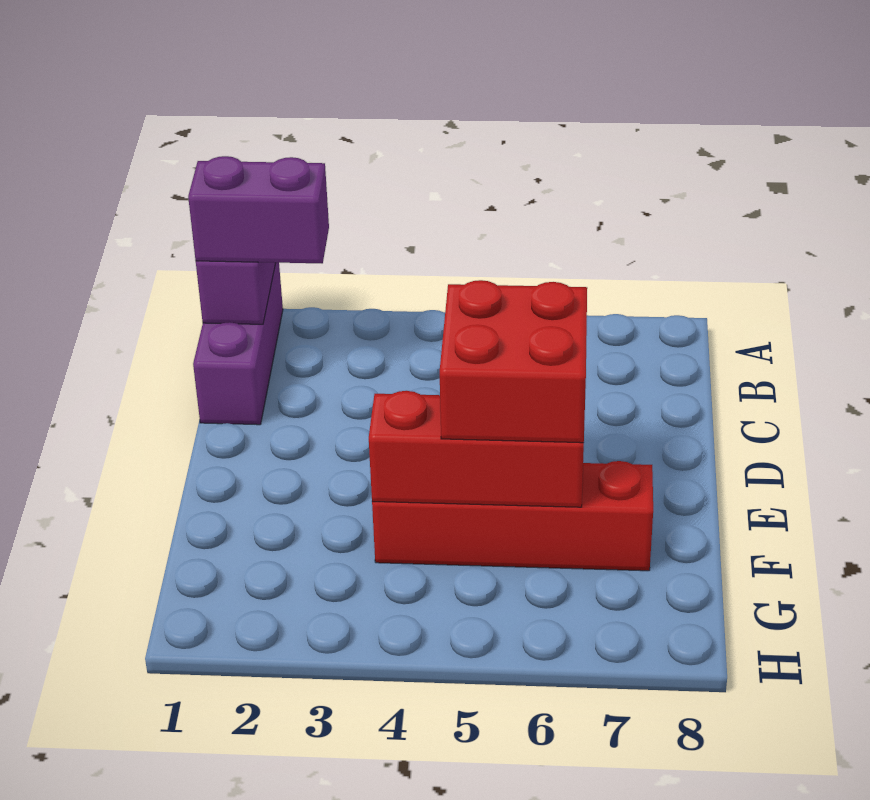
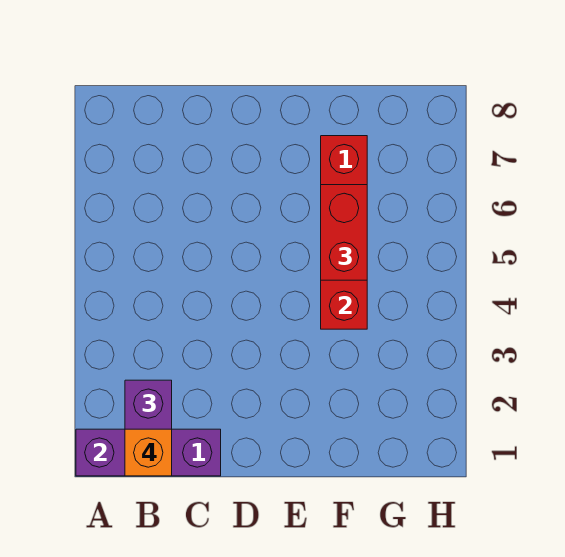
none -> orange brick B1 level 4
red brick E5:F6 level 3 -> red brick F5:F6 level 3

